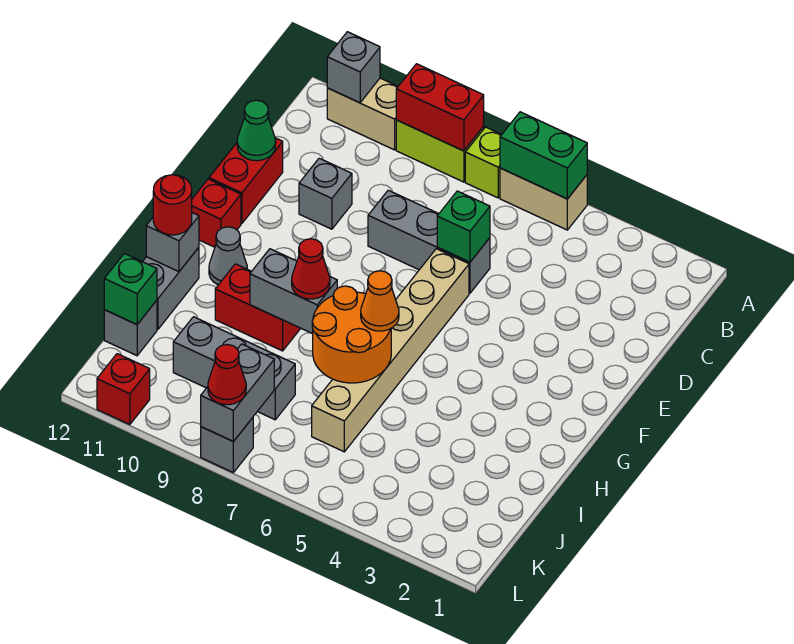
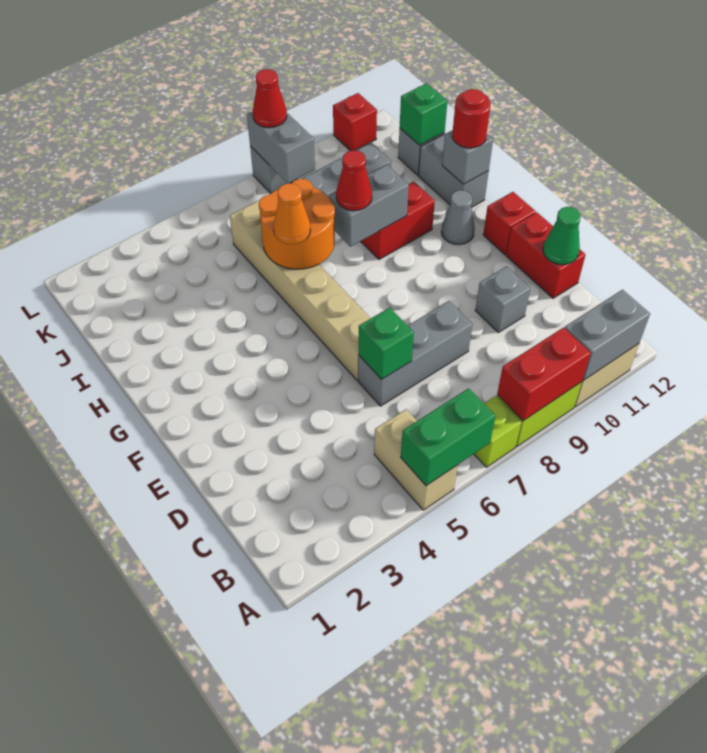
tan brick A5:A6 level 1 -> tan brick A5:B5 level 1
grey brick A11 level 2 -> grey brick A10:A11 level 2

